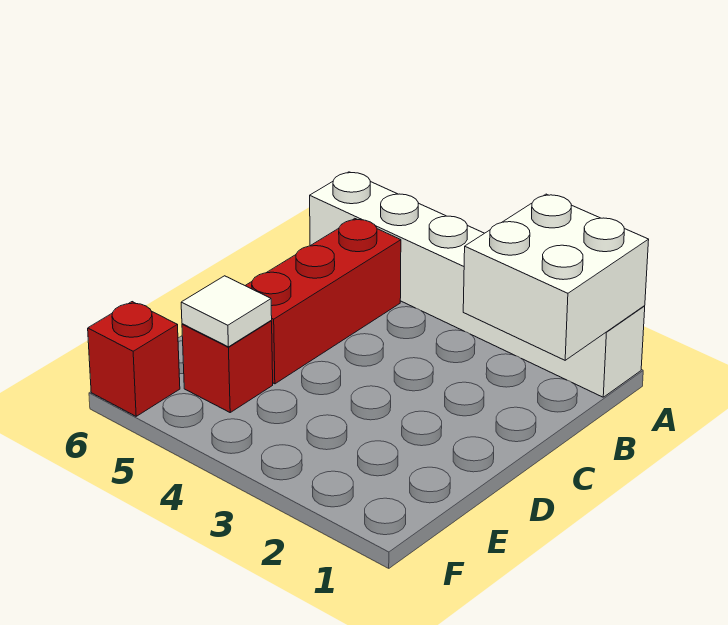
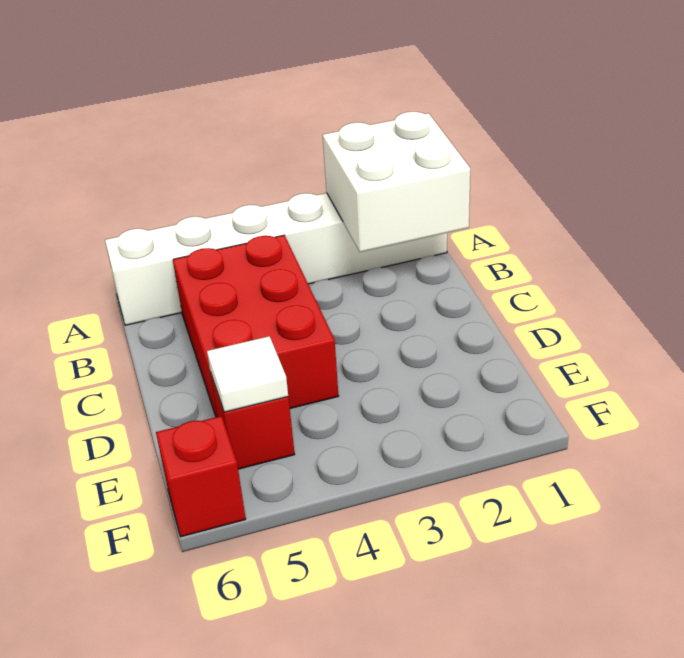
red brick B5:D5 level 1 -> red brick B4:D5 level 1

